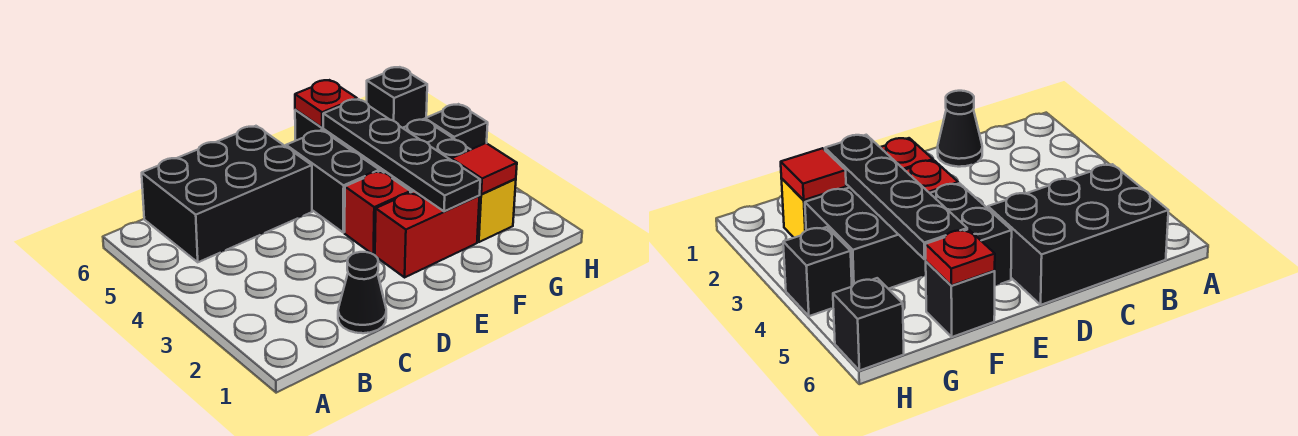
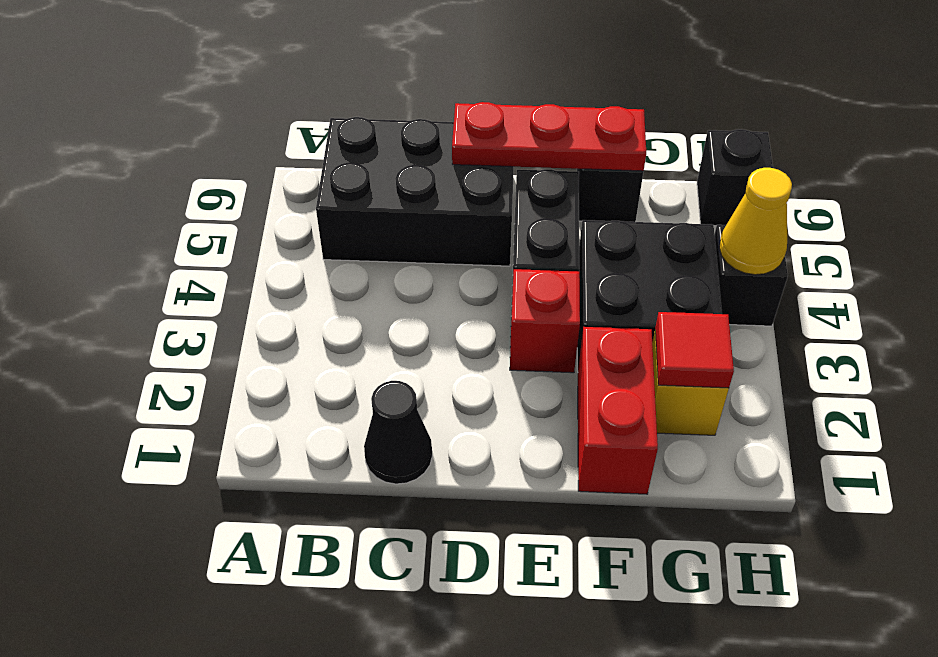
red brick E2:F2 level 1 -> red brick F1:F2 level 1
black plate F2:F5 level 2 -> none
red plate F6 level 2 -> red plate D6:F6 level 2
none -> yellow cone H4 level 2

